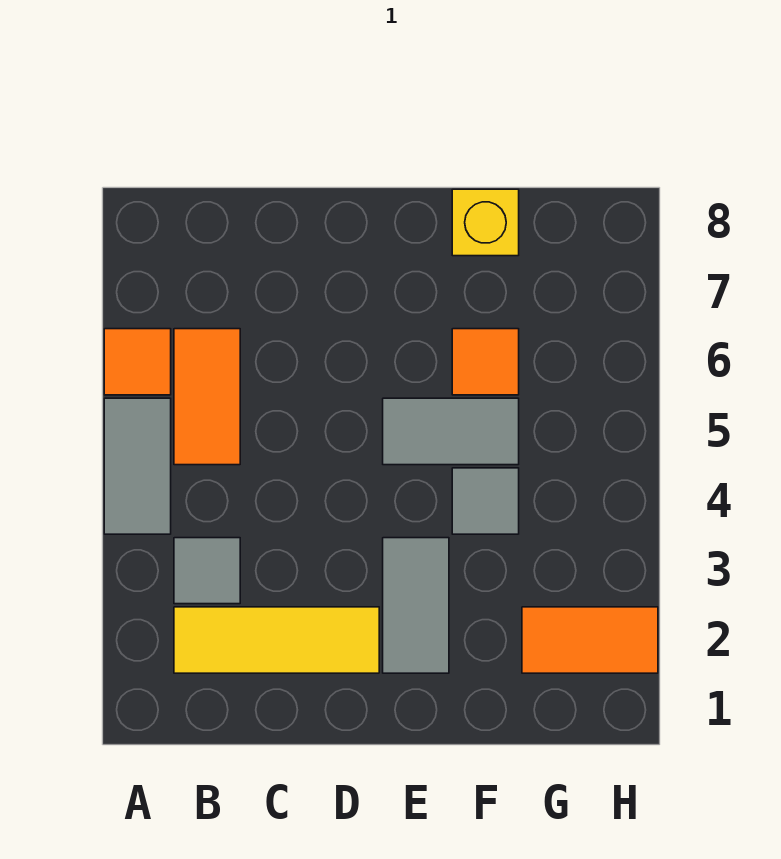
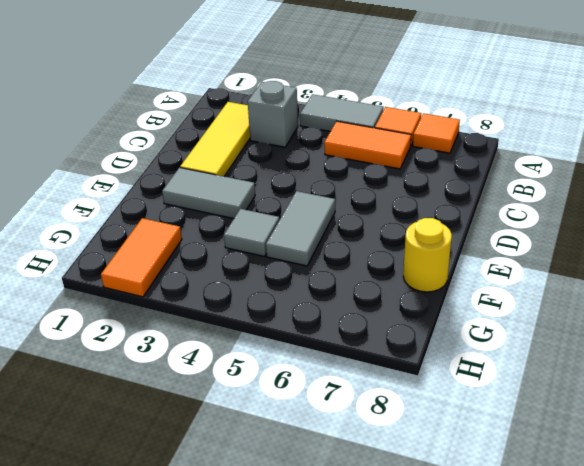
grey tile B3 level 1 -> grey brick B3 level 1
orange tile F6 level 1 -> orange tile A7 level 1
yellow brick F8 level 1 -> yellow round brick F8 level 1

